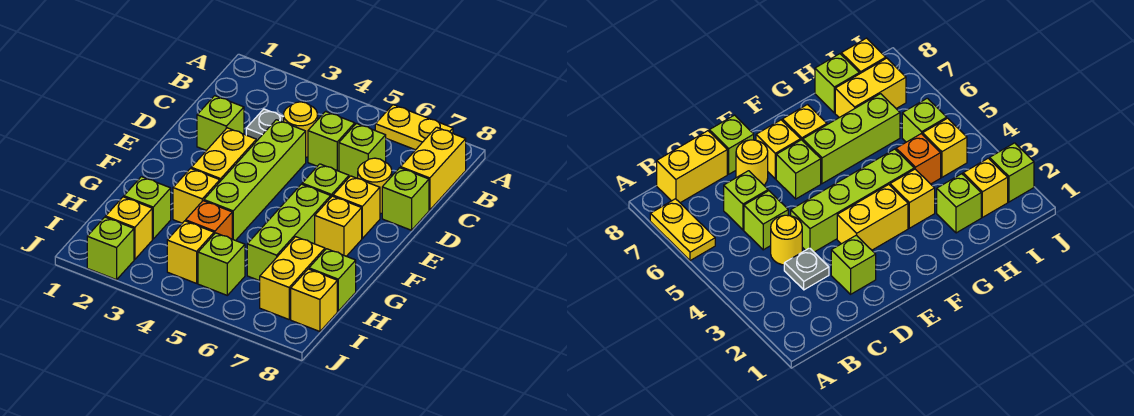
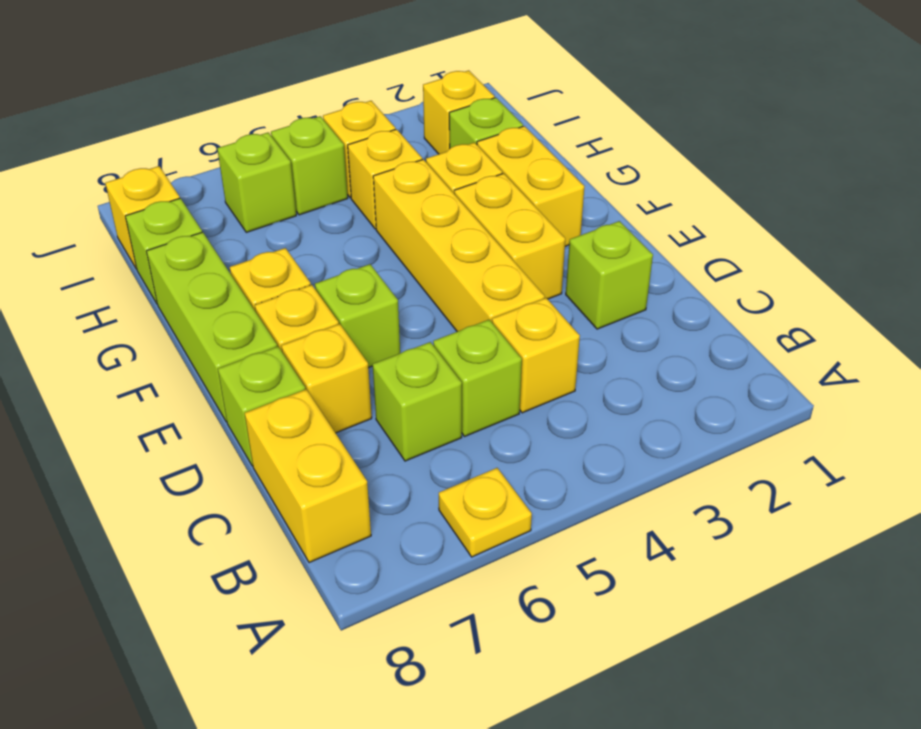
yellow plate A6:A7 level 1 -> yellow plate A6 level 1
grey plate C3 level 1 -> none
yellow round brick C4 level 1 -> yellow brick C4 level 1
lime brick D4:G4 level 1 -> yellow brick D4:G4 level 1
yellow round brick D7 level 1 -> yellow brick D7 level 1
lime brick F6:H6 level 1 -> lime brick E8:G8 level 1
orange brick H4 level 1 -> yellow brick H4 level 1
yellow brick H7:I7 level 1 -> yellow brick F2:G2 level 1
lime brick J2 level 1 -> lime brick I6 level 1

